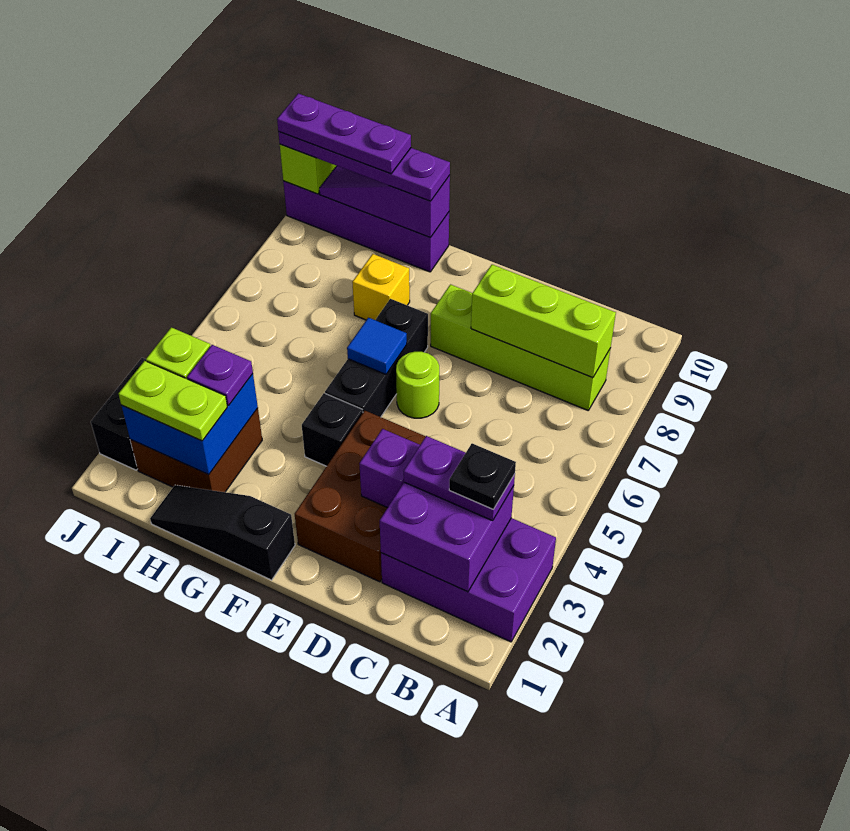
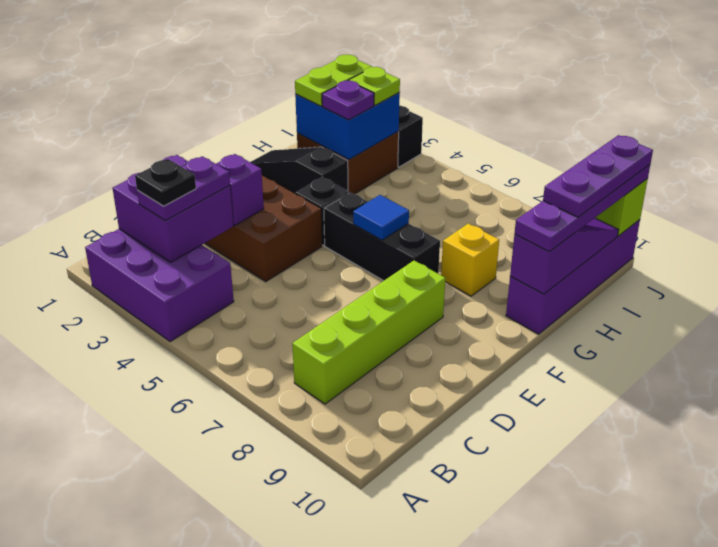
purple brick A2:C3 level 1 -> purple brick A2:B4 level 1
lime brick B8:D8 level 2 -> none
lime round brick E6 level 1 -> none
black slope F1:H1 level 1 top F -> black slope G1:G3 level 1 top 3

